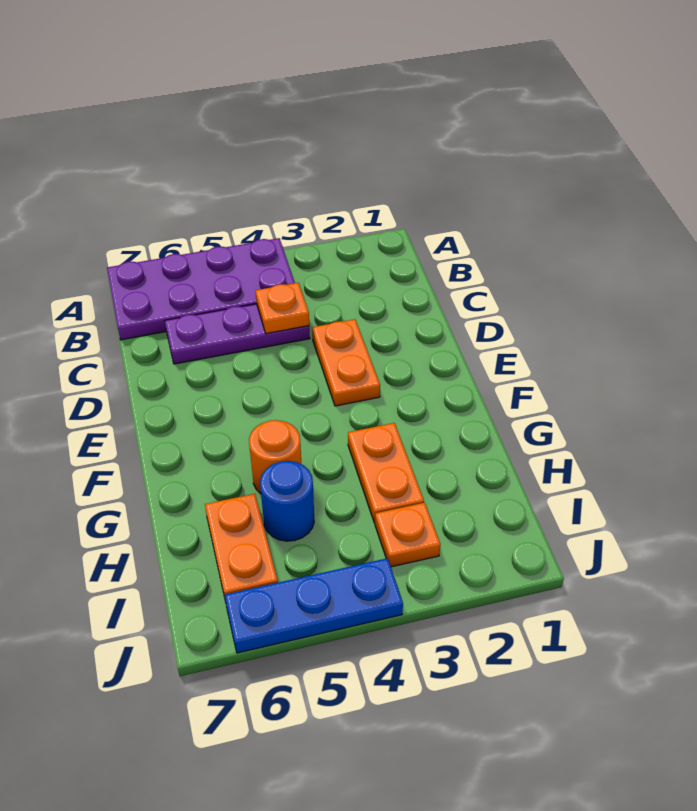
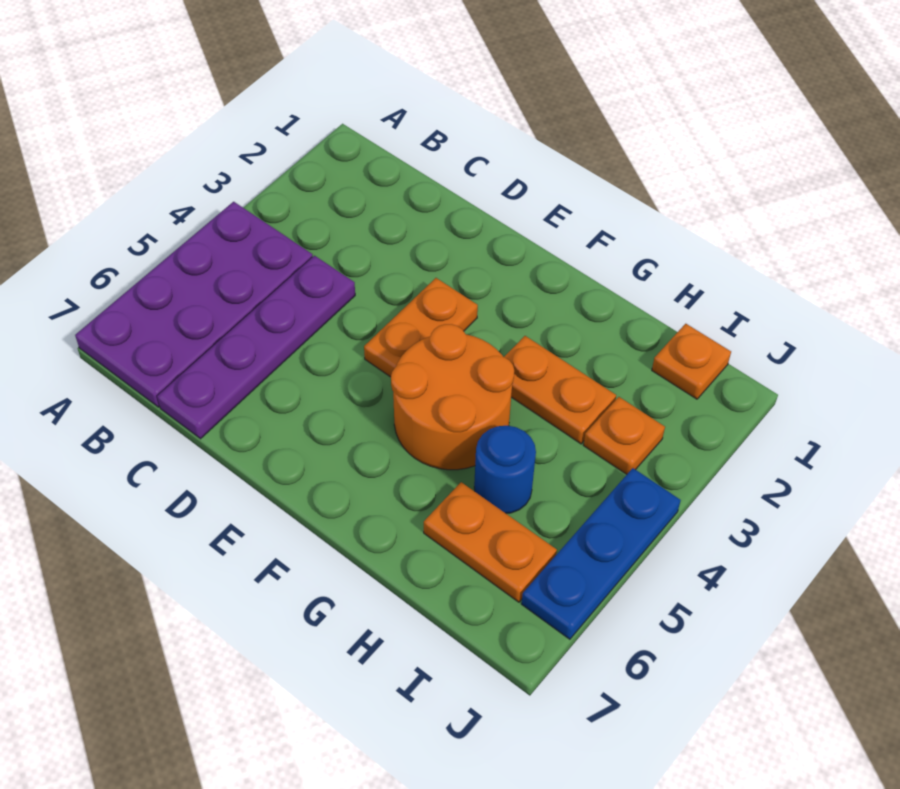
purple plate C4:C6 level 1 -> purple plate C4:C7 level 1
orange plate C4 level 2 -> orange plate I1 level 1
orange plate D3:E3 level 1 -> orange plate E3:E4 level 1
orange round brick G5 level 1 -> orange round brick F4:G5 level 1

